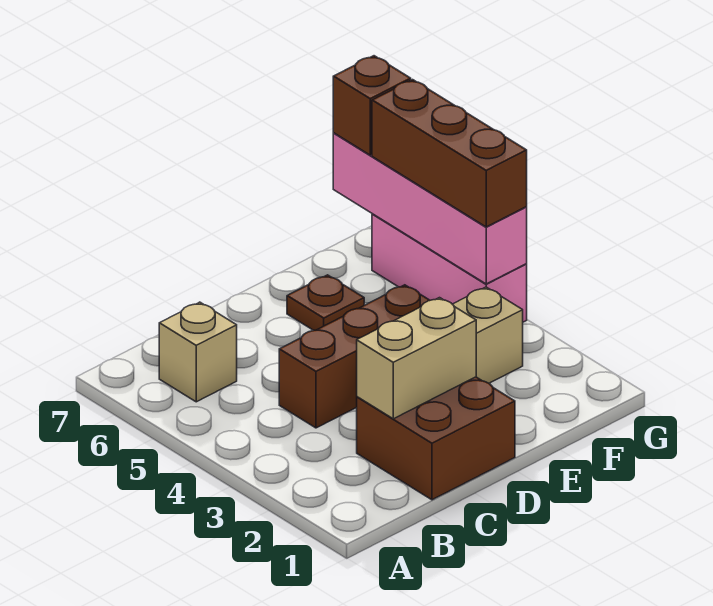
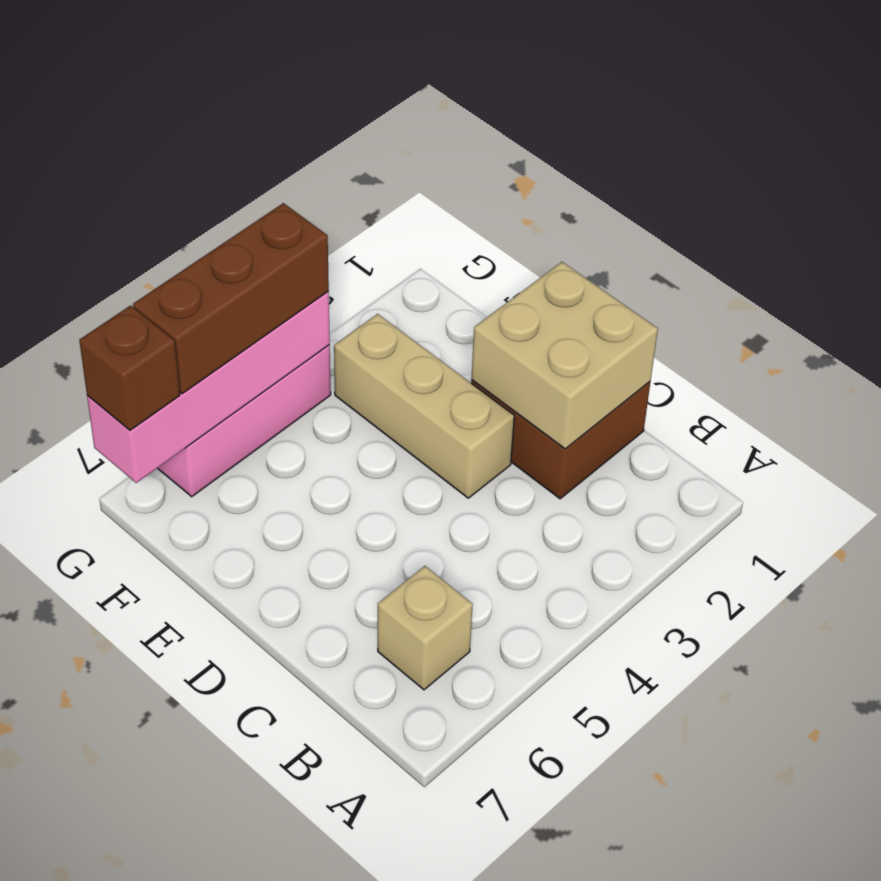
tan brick C2:D2 level 2 -> tan brick C1:D2 level 2
brown brick C4:E4 level 1 -> none
brown plate E6 level 1 -> none

